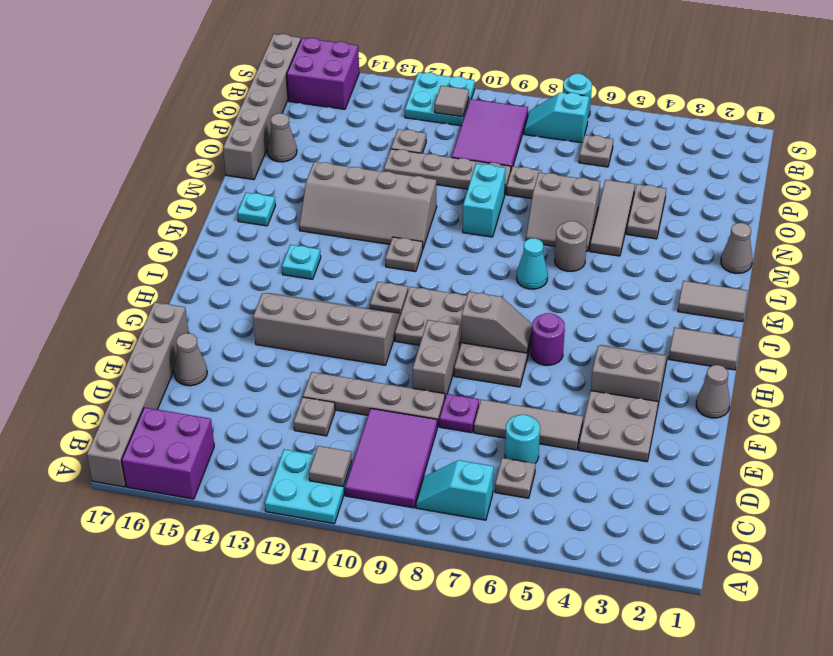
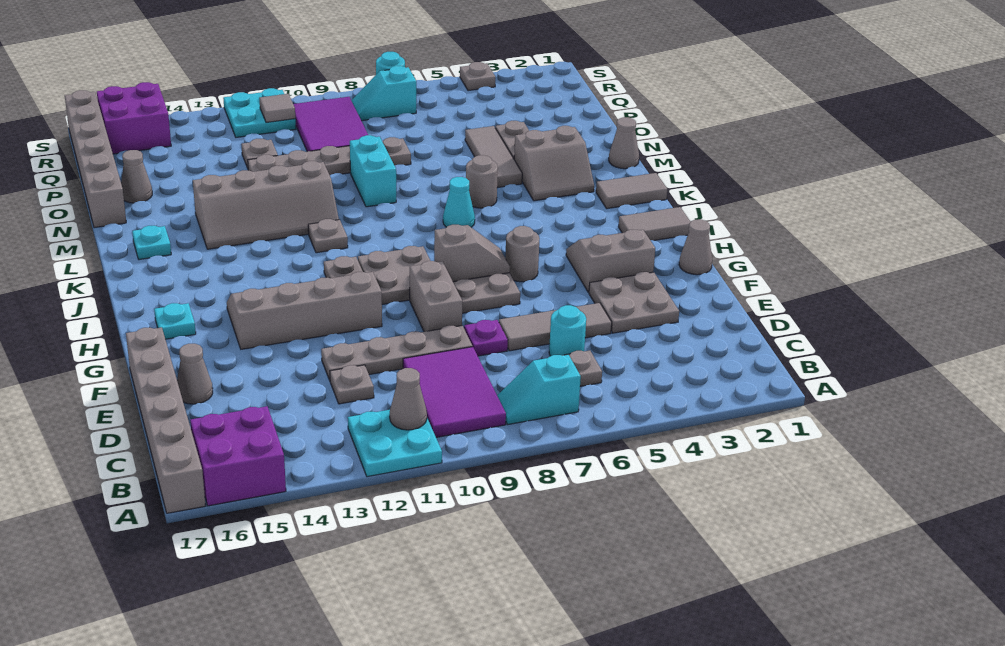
grey tile B11 level 2 -> grey cone B11 level 2
purple round brick H6 level 1 -> grey round brick H6 level 1
cyan plate J14 level 1 -> cyan plate H16 level 1
grey slope M6:N7 level 1 top N -> grey slope L3:M4 level 1 top M
grey plate Q6 level 1 -> grey plate S4 level 1

